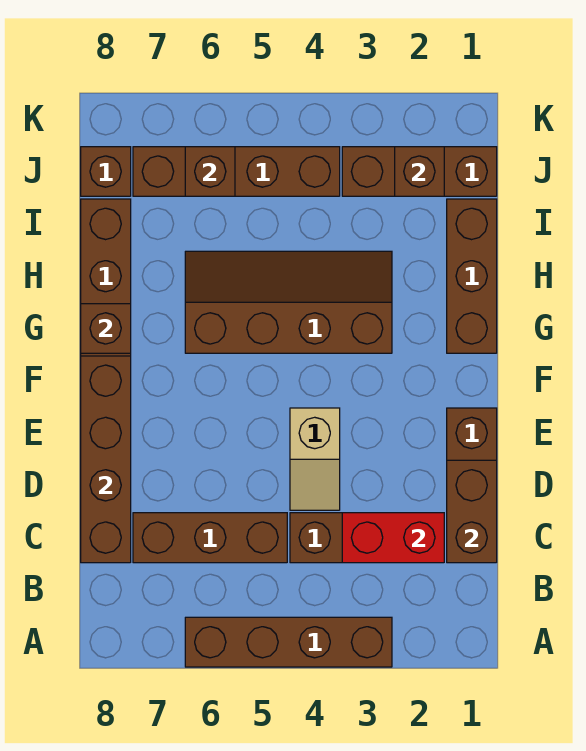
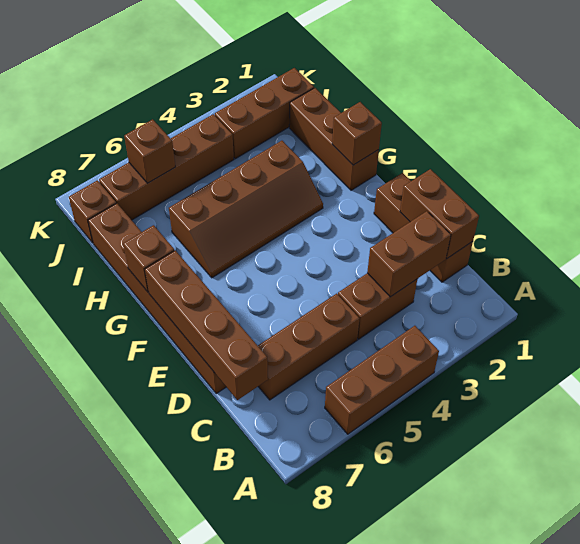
brown brick A3:A6 level 1 -> brown brick A4:A6 level 1
red brick C2:C3 level 2 -> brown brick C2:C3 level 2
tan slope D4:E4 level 1 top E -> none
brown slope G3:H6 level 1 top G -> brown slope G3:H6 level 1 top H
brown brick J2 level 2 -> brown brick G1 level 2

